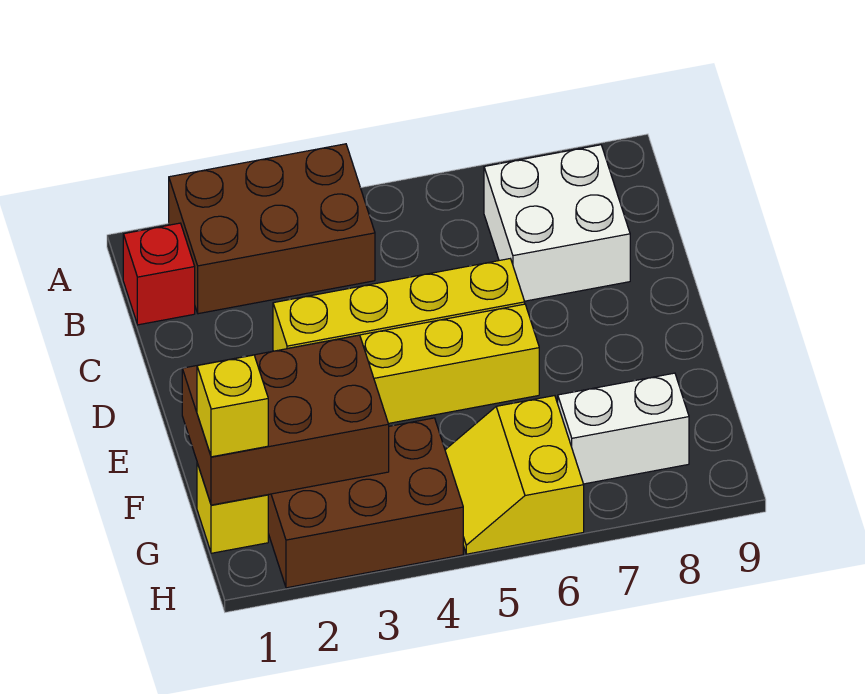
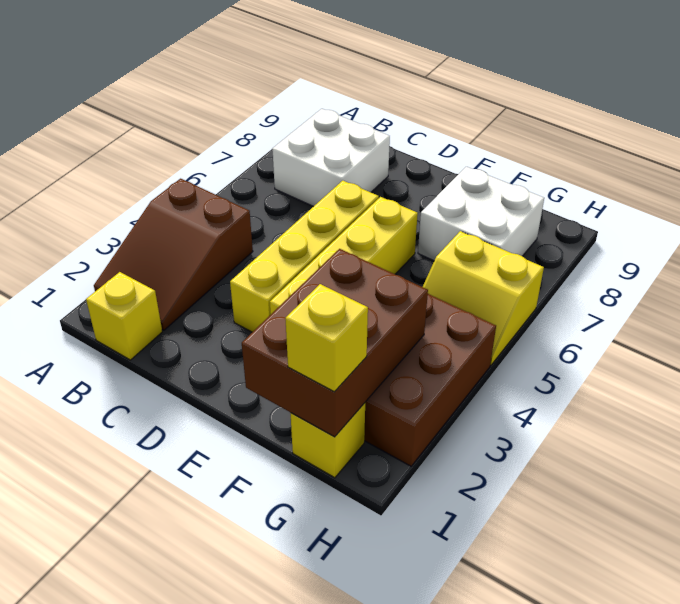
brown brick A2:B4 level 1 -> brown slope A2:B4 level 1 top 4
red brick B1 level 1 -> yellow brick B1 level 1
white brick G7:G8 level 1 -> white brick F7:G8 level 1

